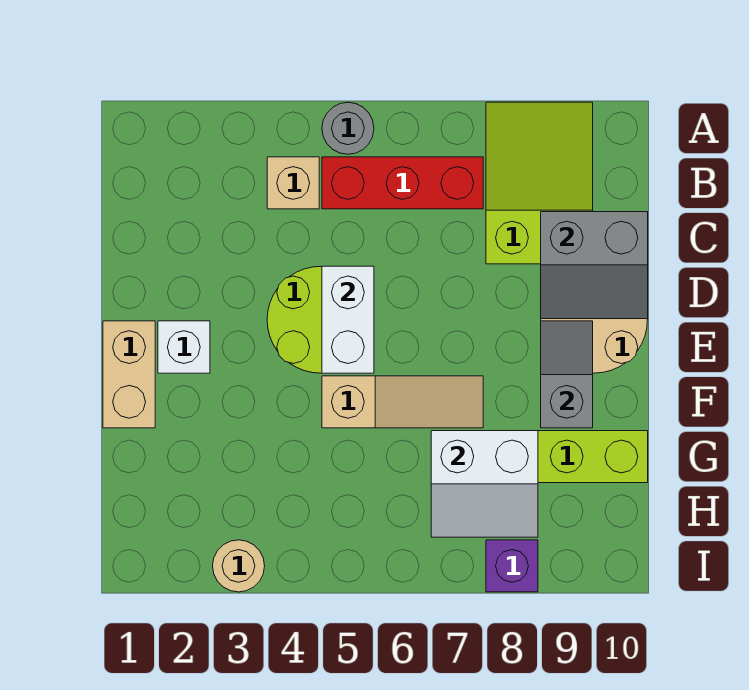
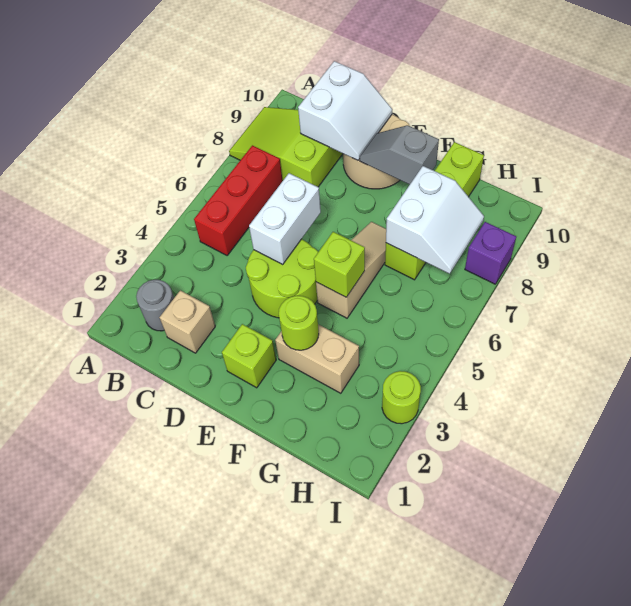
grey round brick A5 level 1 -> grey round brick B2 level 1
tan brick B4 level 1 -> tan brick C2 level 1
grey slope C9:D10 level 2 top C -> white slope C9:D10 level 2 top C
white brick D5:E5 level 2 -> white brick D5:D6 level 2
tan brick E1:F1 level 1 -> tan brick F3:G3 level 1
white brick E2 level 1 -> lime brick E2 level 1
none -> lime round brick F3 level 2
none -> lime brick F5 level 2
tan round brick I3 level 1 -> lime round brick I3 level 1

